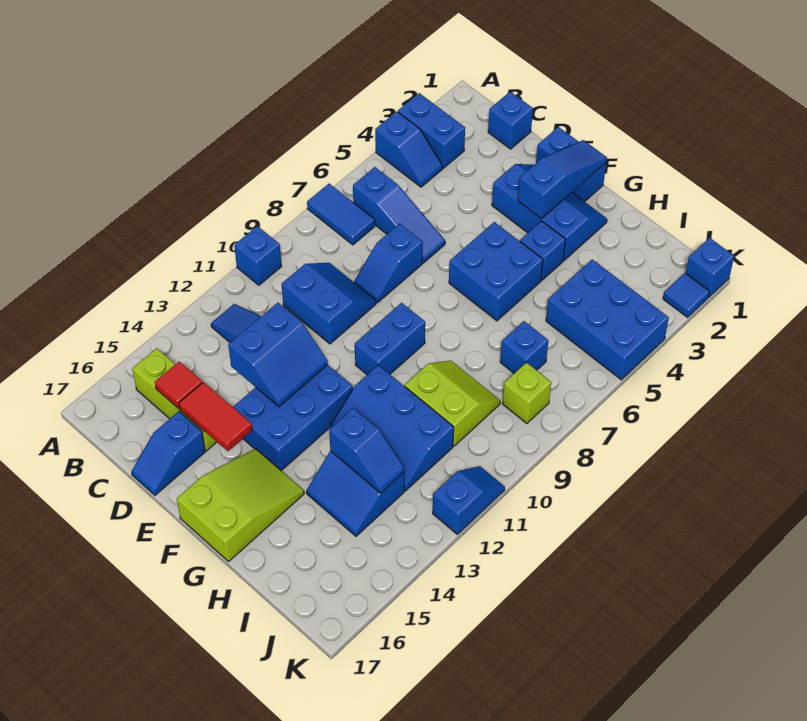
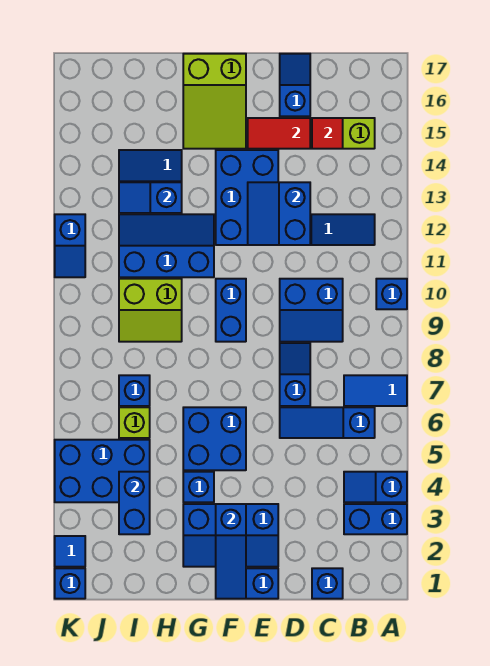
none -> blue brick I3:I4 level 2
lime brick J8 level 1 -> lime brick I6 level 1

